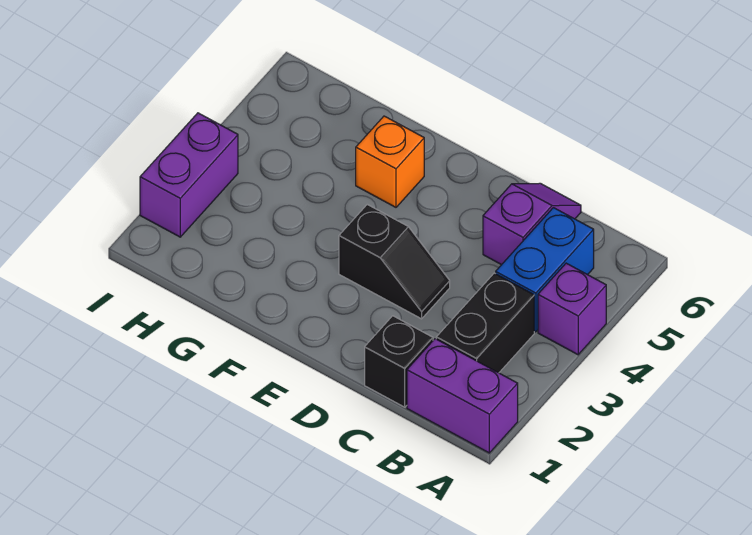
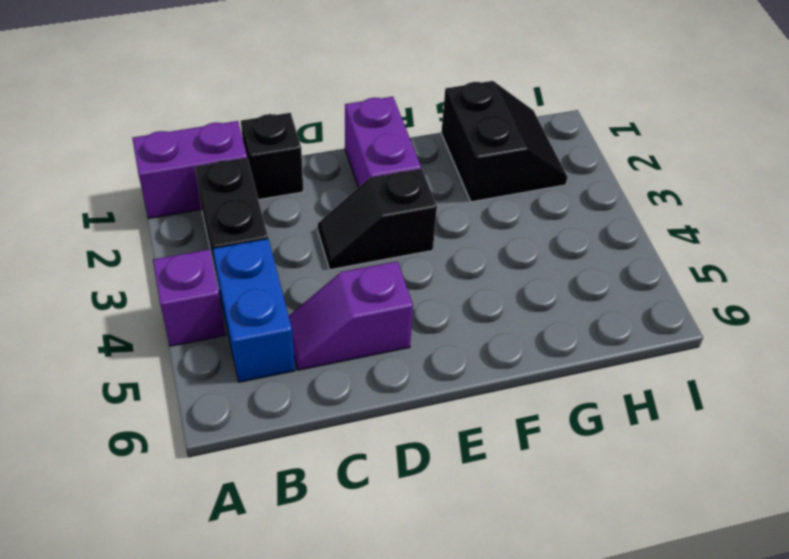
purple slope C5:C6 level 1 top 5 -> purple slope C5:D5 level 1 top D
orange brick F5 level 1 -> none
none -> black slope G1:H2 level 1 top G
purple brick I2:I3 level 1 -> purple brick E1:E2 level 1

